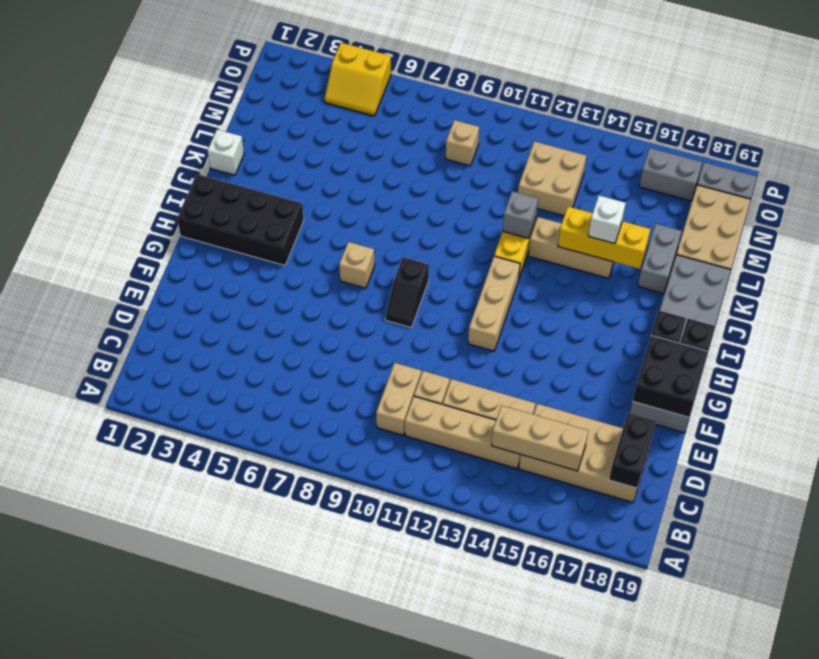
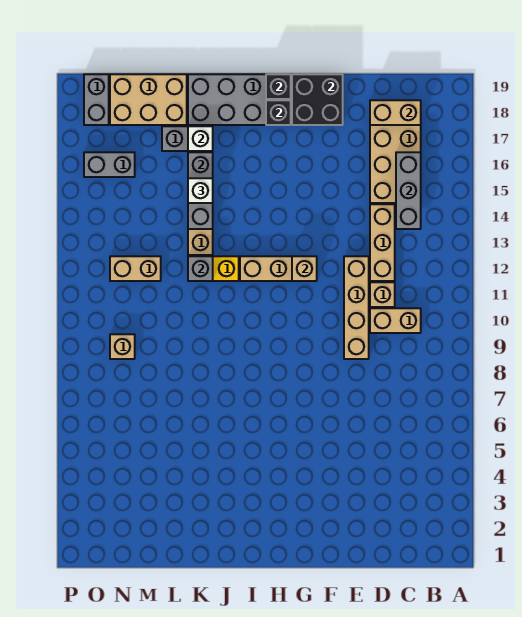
tan brick C11:C14 level 1 -> tan brick E9:E12 level 1
tan brick C14:C16 level 2 -> grey brick C14:C16 level 2
black brick C18:D18 level 2 -> tan brick C18:D18 level 2
black slope G9:H9 level 1 top H -> none
black brick H1:I4 level 1 -> none
tan brick H7 level 1 -> tan brick G12 level 2
white brick K1 level 1 -> white brick K17 level 2
yellow brick K14:K16 level 2 -> grey brick K14:K16 level 2
tan brick M12:N13 level 1 -> tan brick M12:N12 level 1
yellow slope O4:P5 level 1 top P -> none
grey brick O16:O17 level 1 -> grey brick N16:O16 level 1

